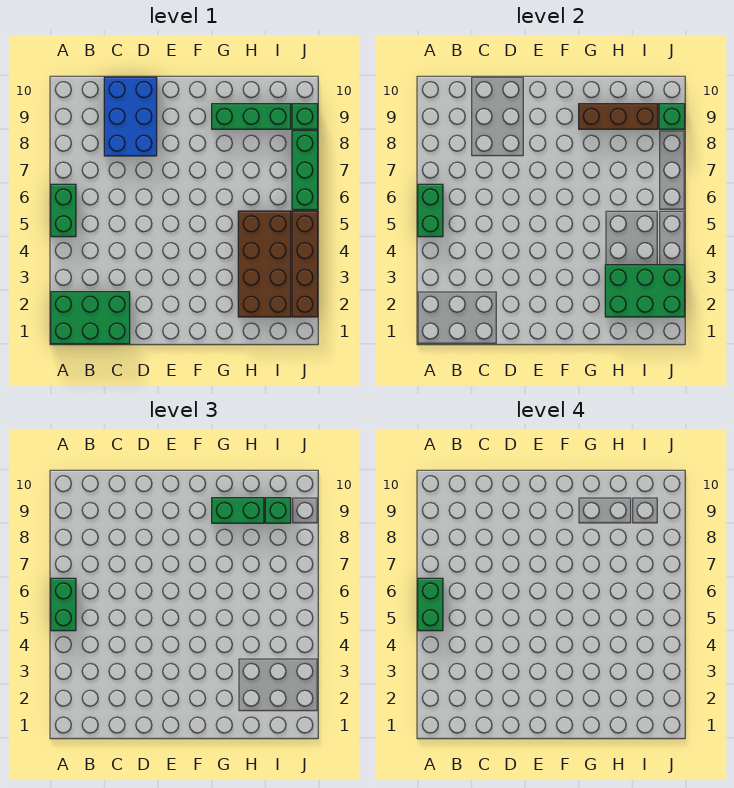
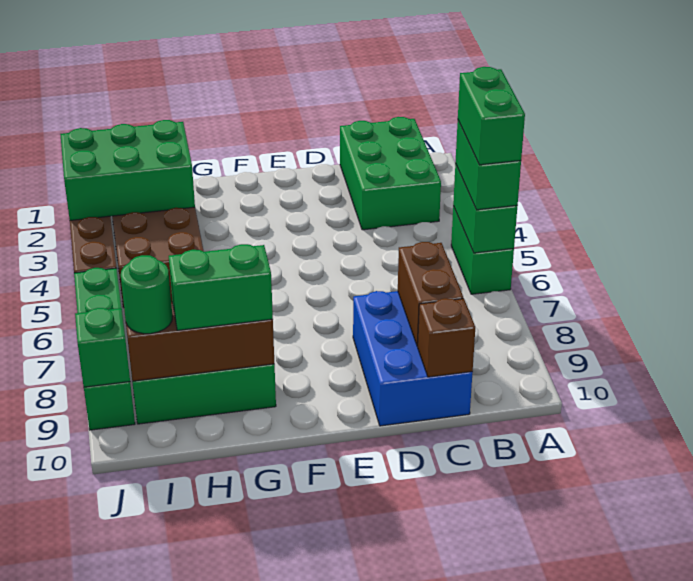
green brick A1:C2 level 1 -> green brick B1:C3 level 1
none -> brown brick C8:C9 level 2
none -> brown brick C10 level 2
green brick I9 level 3 -> green round brick I9 level 3

